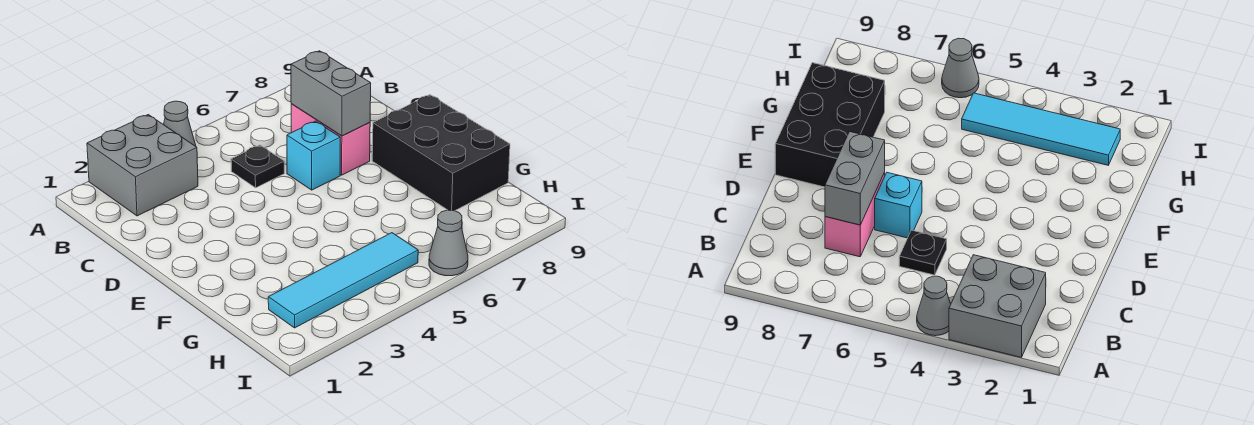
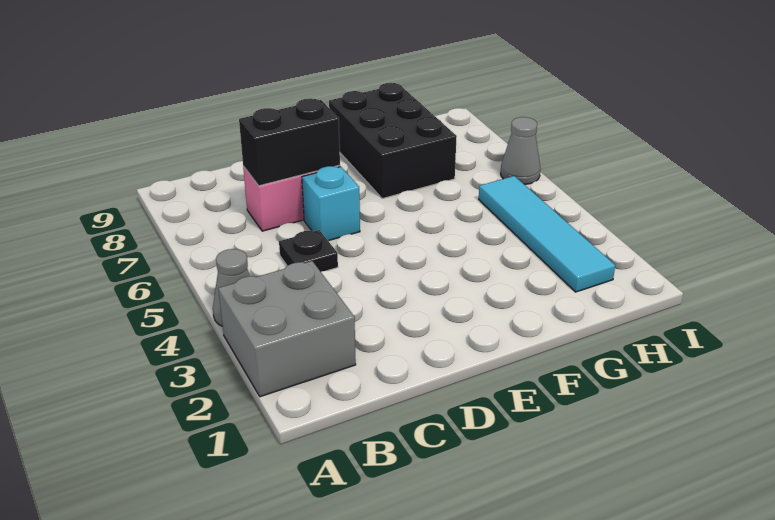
grey brick C7:D7 level 2 -> black brick C7:D7 level 2
black brick E8:G9 level 1 -> black brick F7:G9 level 1

